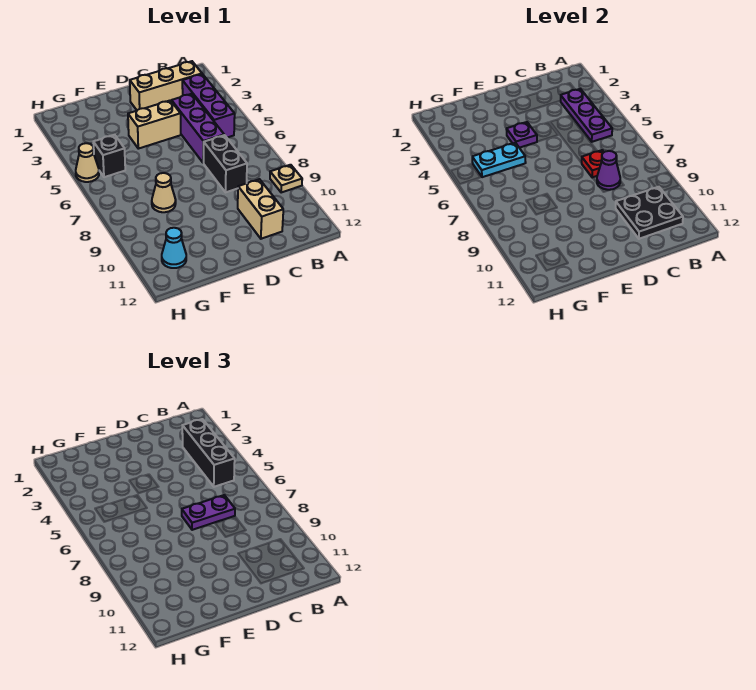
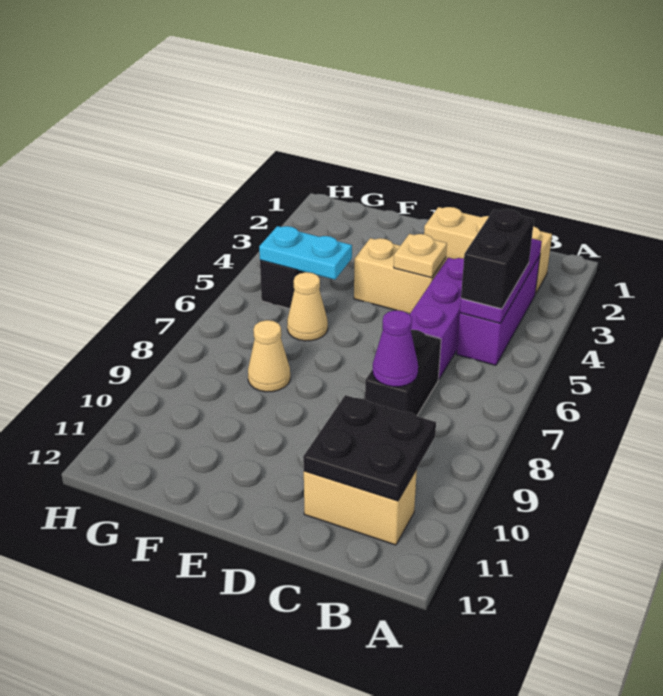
tan plate A9 level 1 -> tan plate D4 level 2
black brick B3:B5 level 3 -> black brick B4:B5 level 3
red plate C7 level 2 -> none
purple plate C7:D7 level 3 -> none
tan brick C10:C11 level 1 -> tan brick B11:C11 level 1
purple plate E4 level 2 -> none
cyan cone G11 level 1 -> none
tan cone H5 level 1 -> tan cone F6 level 1

